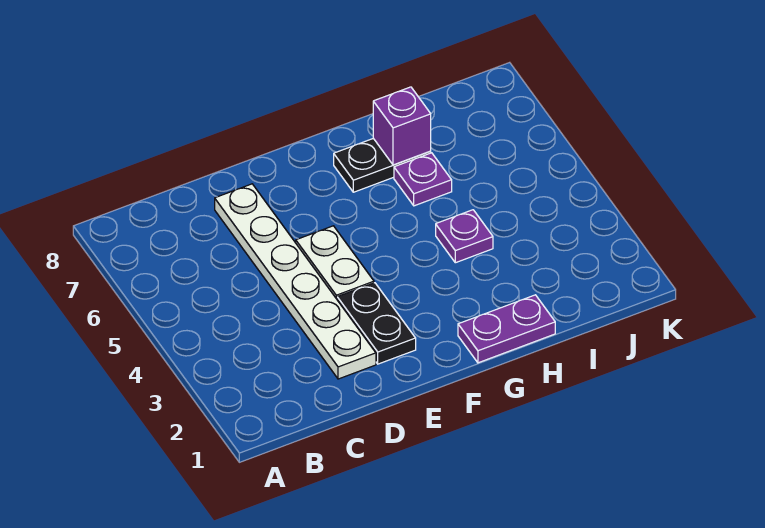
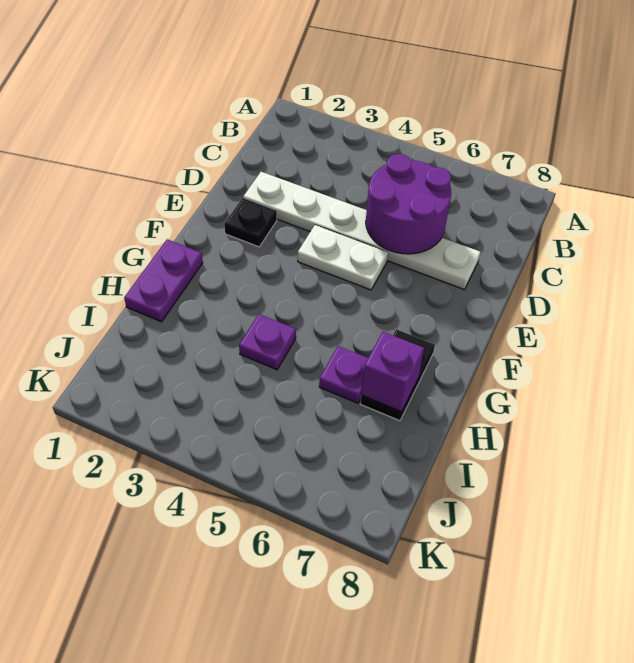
none -> purple round brick C5:D6 level 2
black plate E2:E3 level 1 -> black plate E2 level 1

